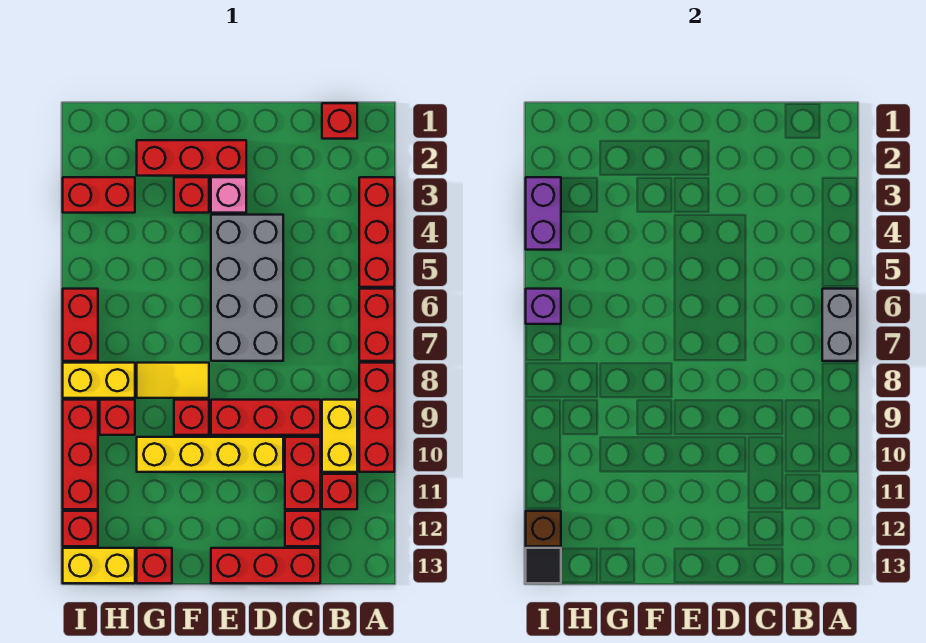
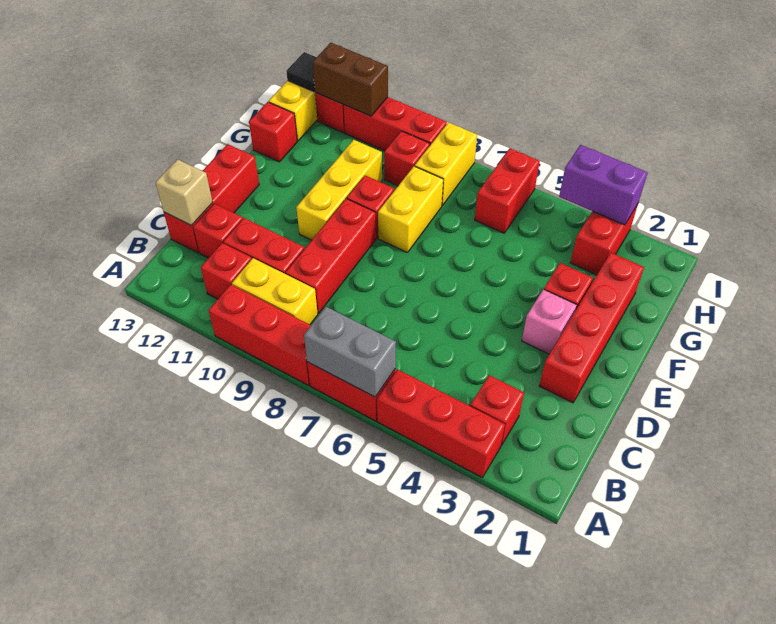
red brick B1 level 1 -> red brick B3 level 1
none -> tan brick C13 level 2
grey brick D4:E7 level 1 -> none
yellow brick D10:G10 level 1 -> yellow brick E10:G10 level 1
red brick E2:G2 level 1 -> red brick D2:G2 level 1
yellow tile F8:G8 level 1 -> yellow brick F8:G8 level 1
red brick I6:I7 level 1 -> red brick H6:I6 level 1
purple brick I6 level 2 -> none
brown brick I12 level 2 -> brown brick I11:I12 level 2

